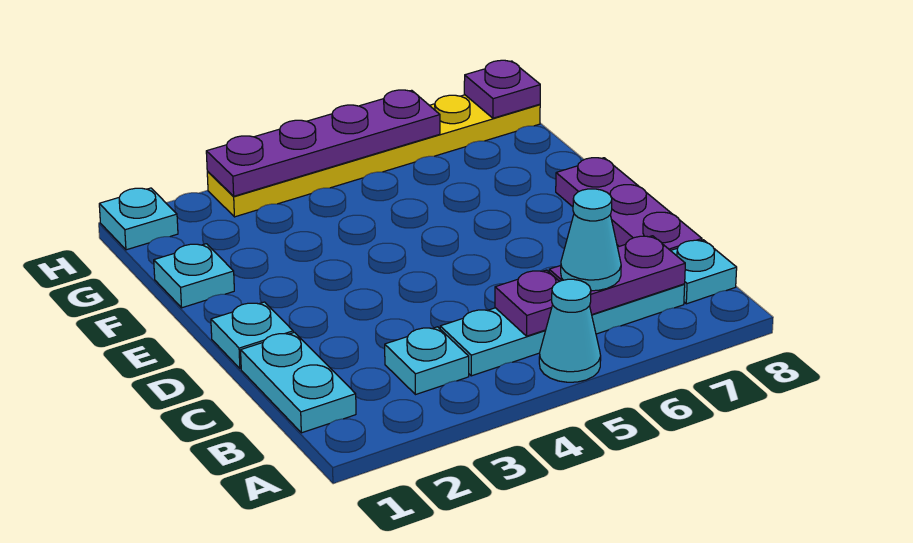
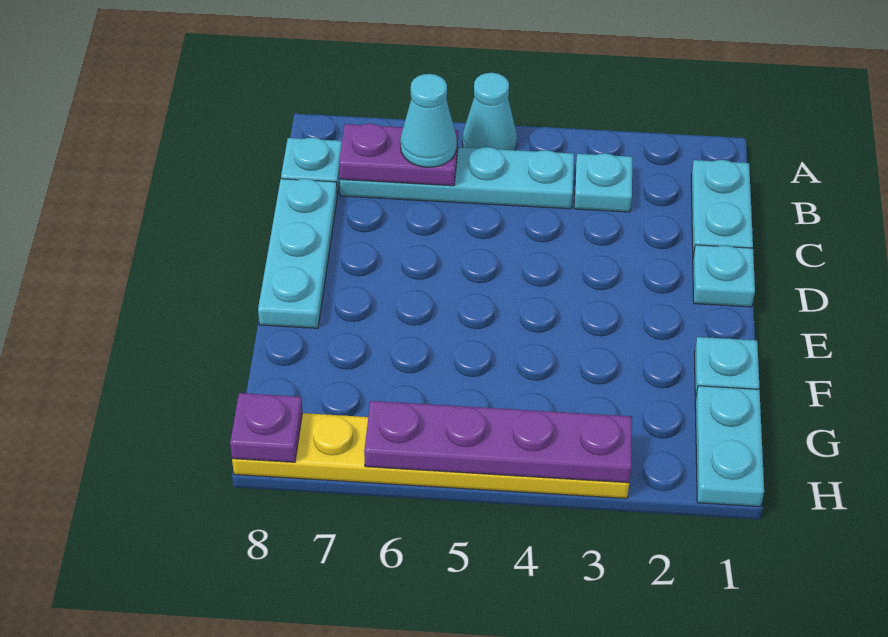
purple plate B5 level 2 -> none
purple plate C8:E8 level 1 -> cyan plate C8:E8 level 1
cyan plate H1 level 1 -> cyan plate G1:H1 level 1

